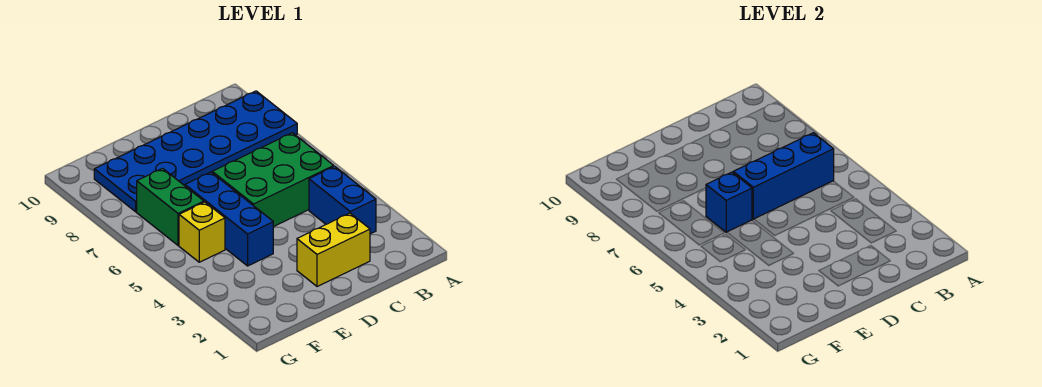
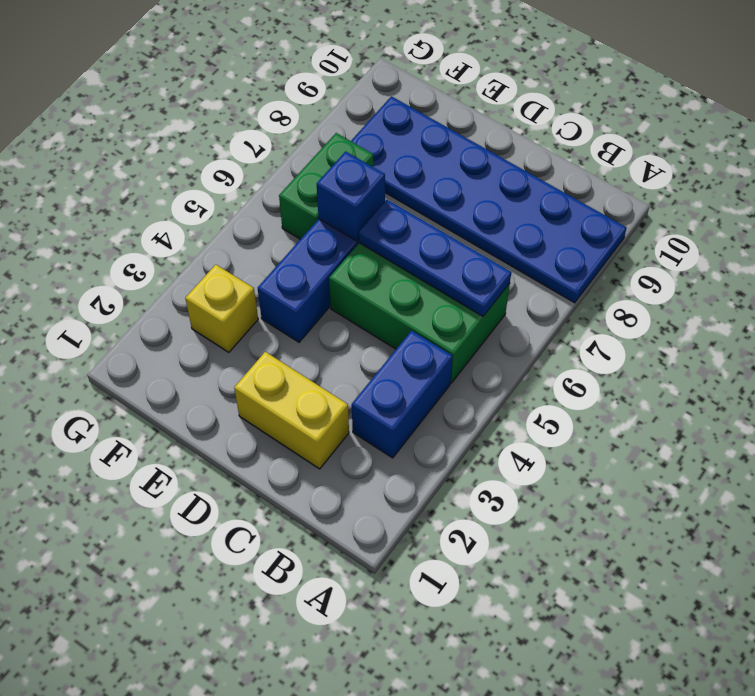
blue brick B6:D6 level 2 -> blue plate B6:D6 level 2
yellow brick F5 level 1 -> yellow brick F3 level 1

